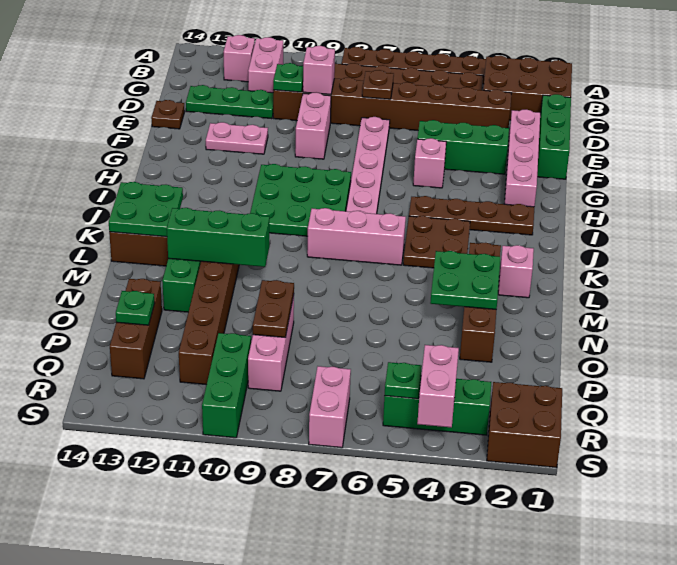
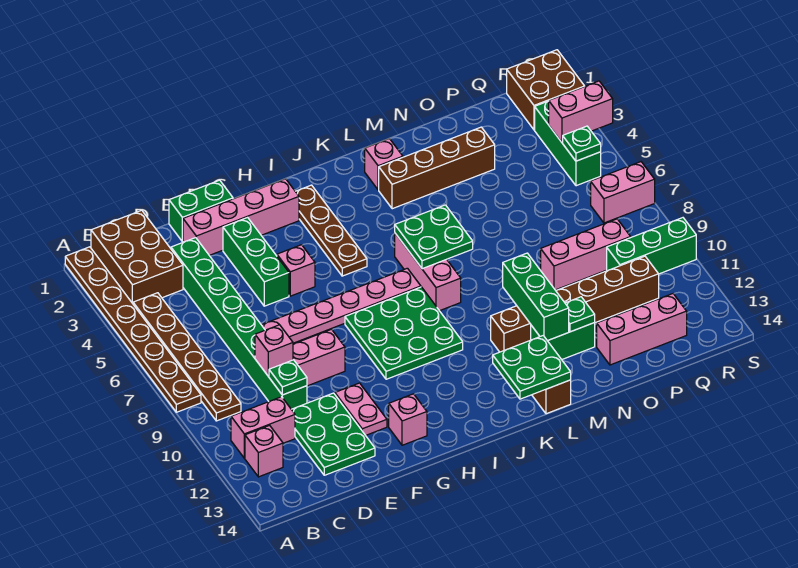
green brick D1:F1 level 1 -> green brick E1:F1 level 1
brown brick D3:D10 level 1 -> green brick D3:D10 level 1
brown plate D7 level 2 -> none
green plate D11:D13 level 1 -> green plate D11:E13 level 1
brown plate E14 level 1 -> none
none -> pink brick G13 level 1
brown plate J4:K5 level 1 -> none
green plate M3:N4 level 2 -> green plate K6:L7 level 2
brown plate O9:P9 level 2 -> none
brown brick O13:Q13 level 1 -> pink brick O13:Q13 level 1
green plate P13 level 2 -> green plate N12 level 2

